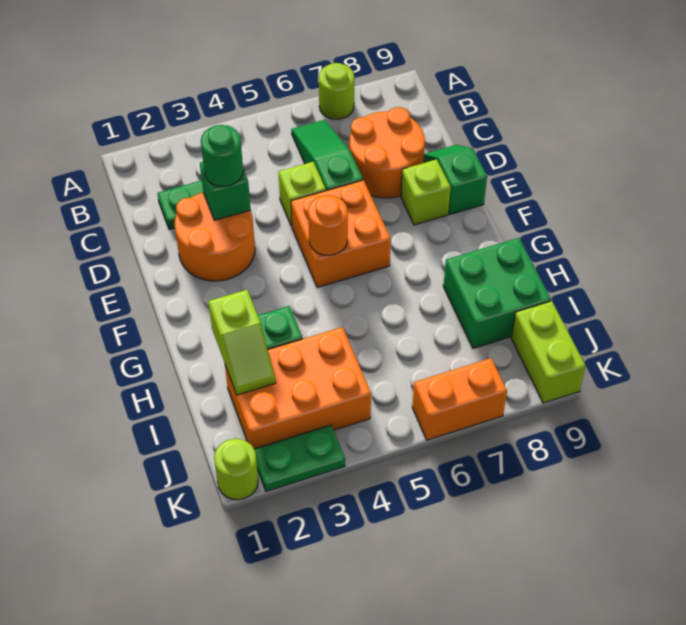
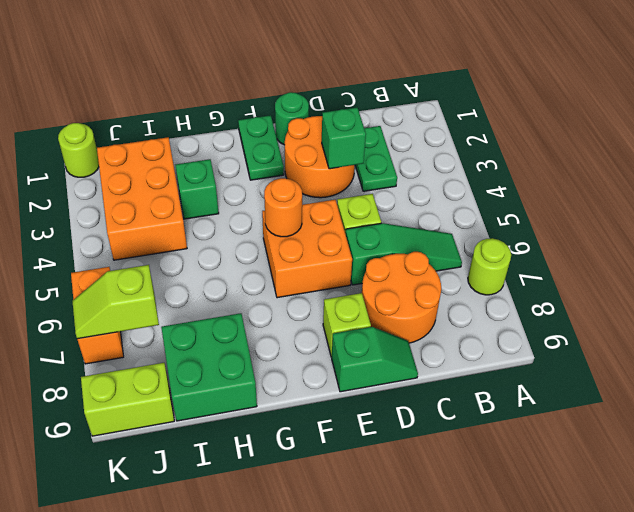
green round brick D3 level 3 -> green round brick E1 level 1
lime slope H2:I2 level 2 top H -> lime slope J7:K7 level 2 top J
green plate K2:K3 level 1 -> green plate F1:F2 level 1

